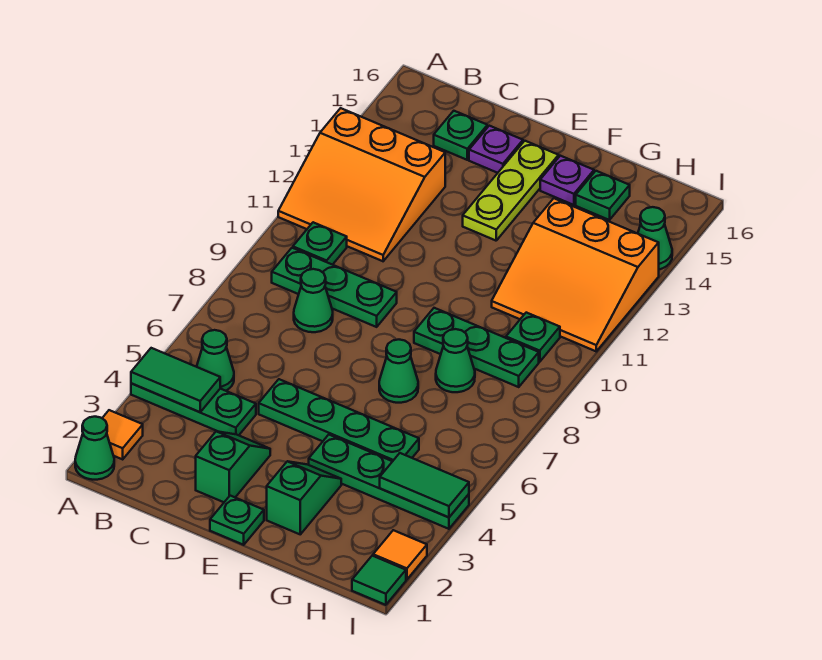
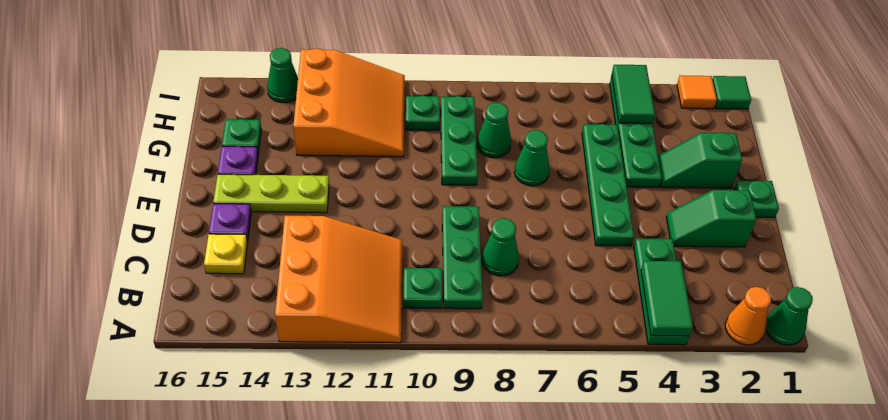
orange tile A2 level 1 -> orange cone A2 level 1
green cone B5 level 1 -> none
green plate C15 level 1 -> yellow plate C15 level 1

